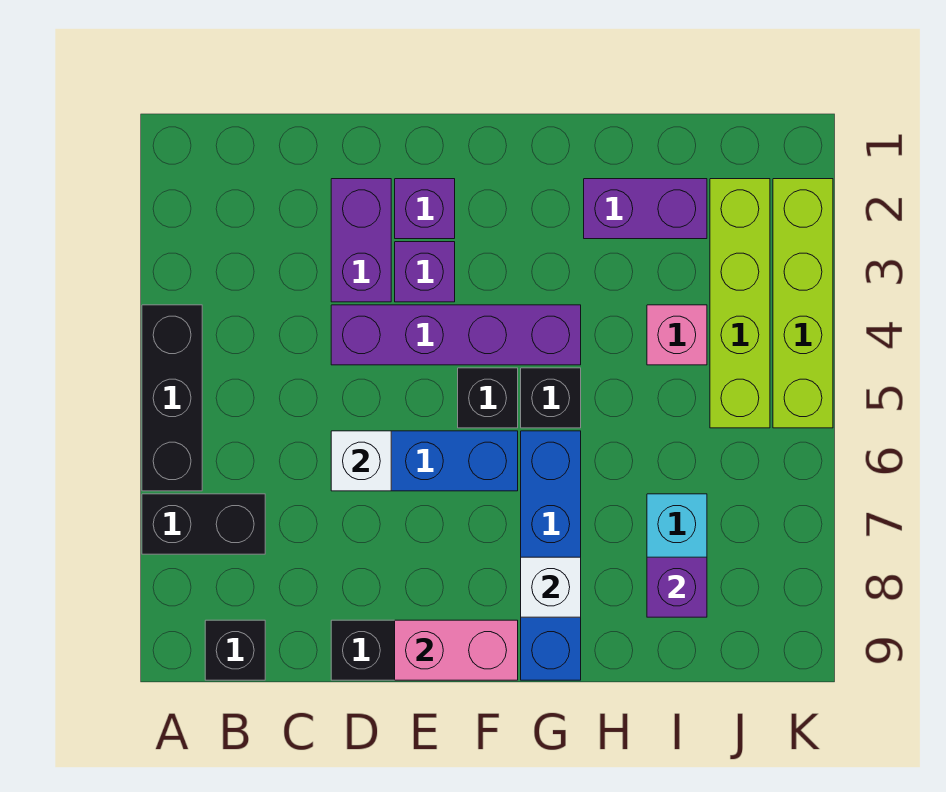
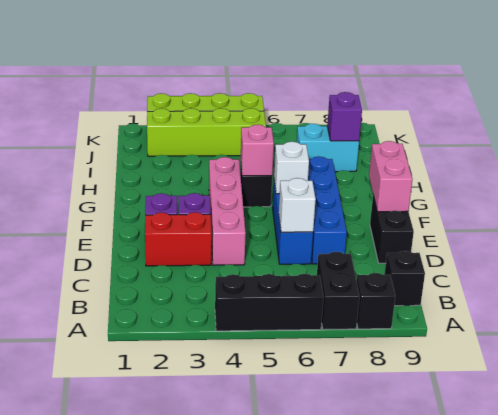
purple brick D2:D3 level 1 -> red brick D2:D3 level 1
purple brick D4:G4 level 1 -> pink brick D4:G4 level 1
black brick F5 level 1 -> black brick A8 level 1
blue brick G6:G9 level 1 -> blue brick D7:G7 level 1
white brick G8 level 2 -> white brick F6 level 2
purple brick H2:I2 level 1 -> none
pink brick I4 level 1 -> pink brick G5 level 2

